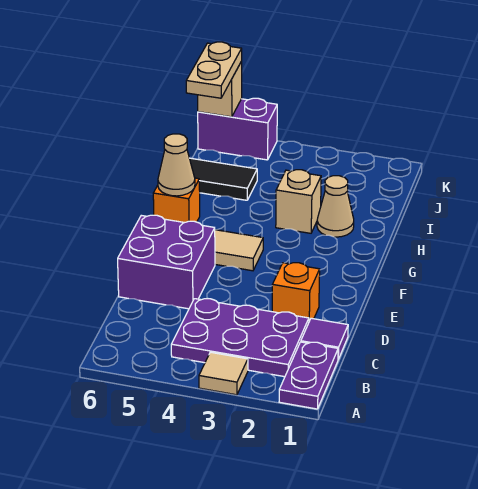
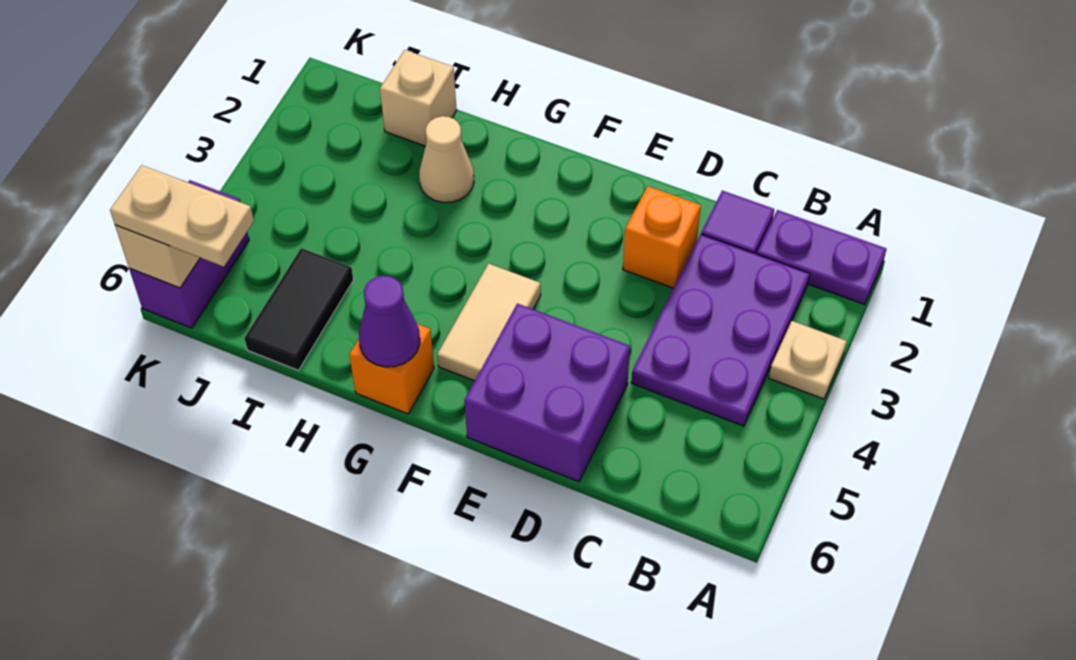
tan tile A3 level 1 -> tan plate A3 level 1
tan cone G6 level 2 -> purple cone G6 level 2
tan brick H3 level 1 -> tan brick I1 level 1

